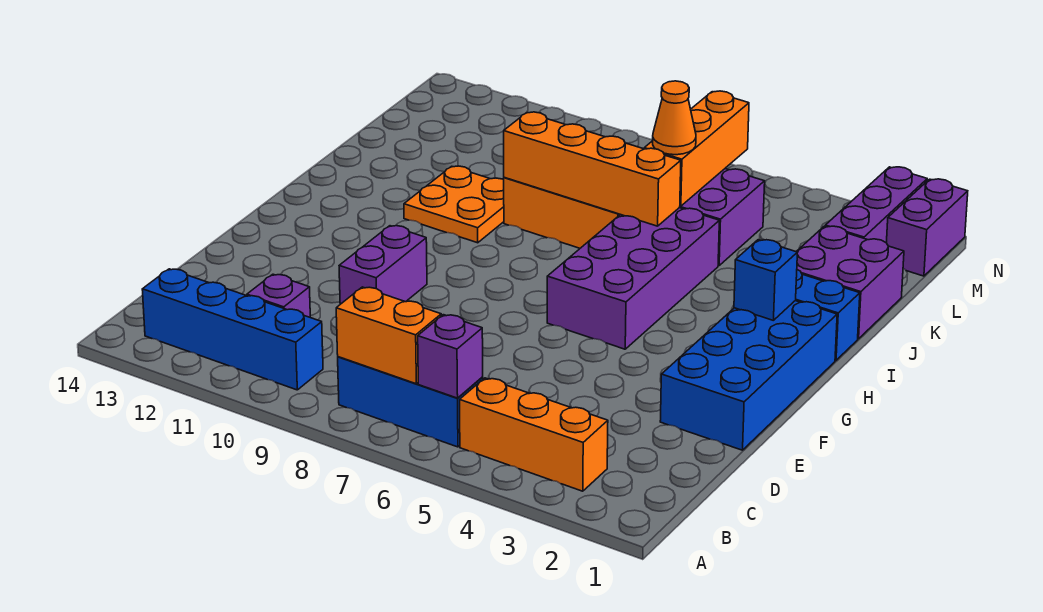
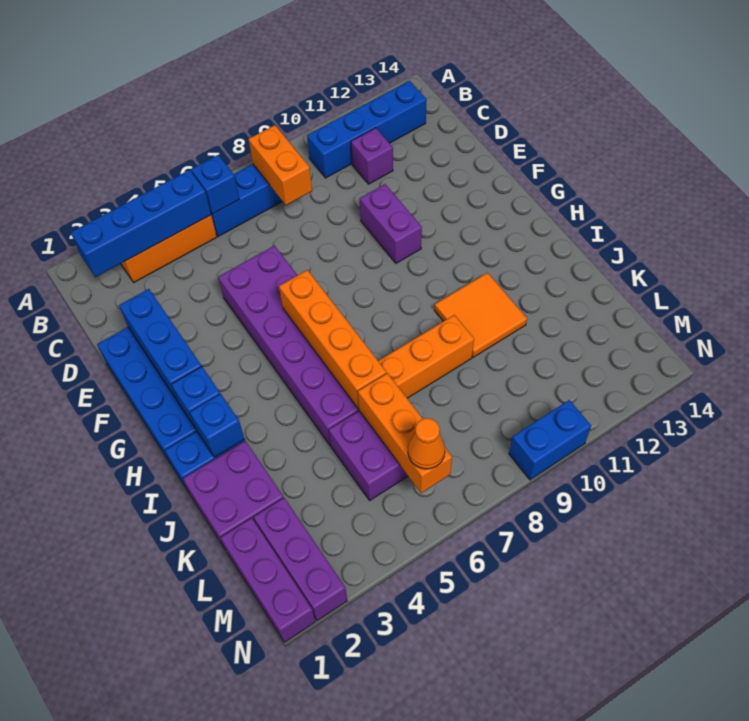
none -> blue brick B2:B5 level 2
purple brick B6 level 2 -> blue brick B6 level 2
orange brick B7:B8 level 2 -> orange brick B8:C8 level 2
none -> blue brick E2:G2 level 2
purple brick G5:J6 level 1 -> purple brick E5:J6 level 1
none -> blue brick I2 level 2
orange plate I10:J11 level 1 -> orange tile I10:J11 level 1
orange brick J6:J9 level 2 -> orange brick G6:J6 level 2
orange cone K6 level 3 -> orange cone M6 level 3
purple brick M1:N1 level 1 -> purple brick L1:N1 level 1
none -> blue brick N9:N10 level 1

